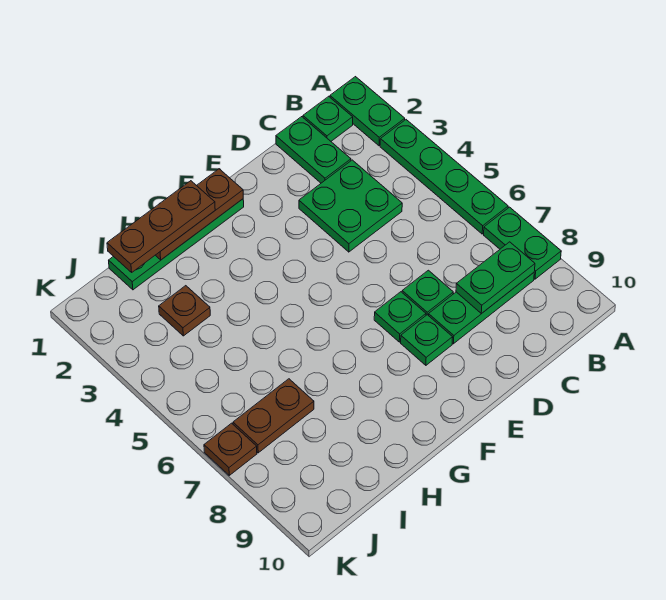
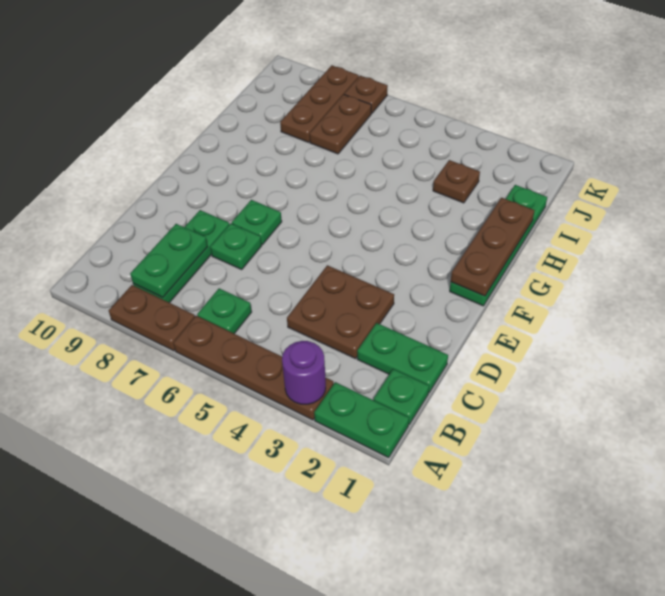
green plate A3:A6 level 1 -> brown plate A3:A6 level 1
none -> purple round brick A3 level 2
green plate A7:A8 level 1 -> brown plate A7:A8 level 1
green plate C3:D4 level 1 -> brown plate C3:D4 level 1
green plate E8 level 1 -> green plate B6 level 1
brown plate G1:I1 level 3 -> brown plate I8:K8 level 1

